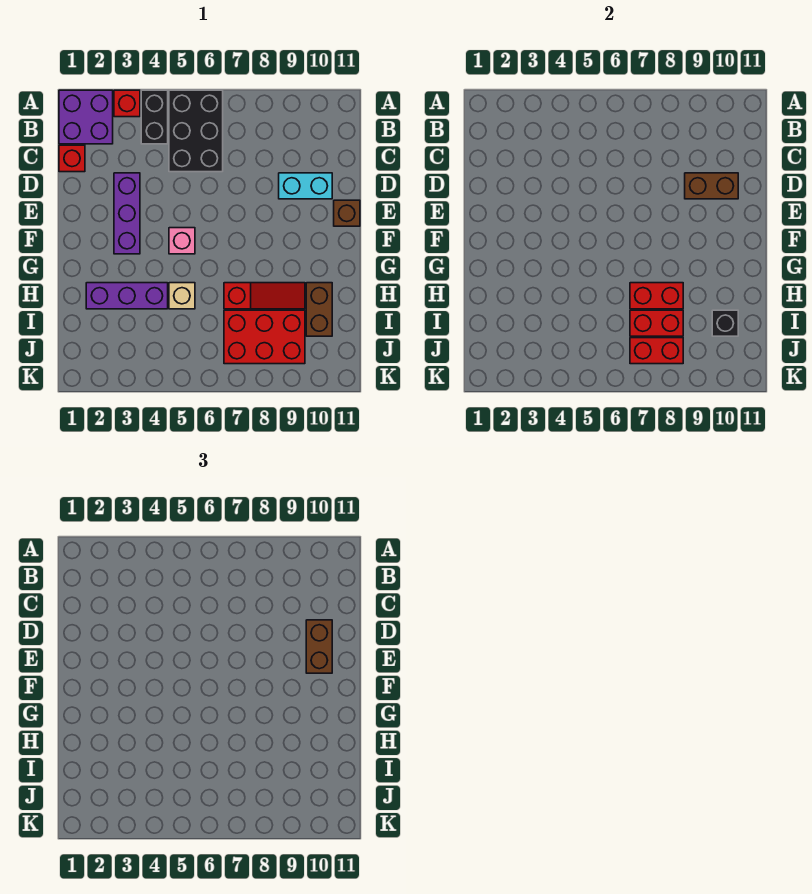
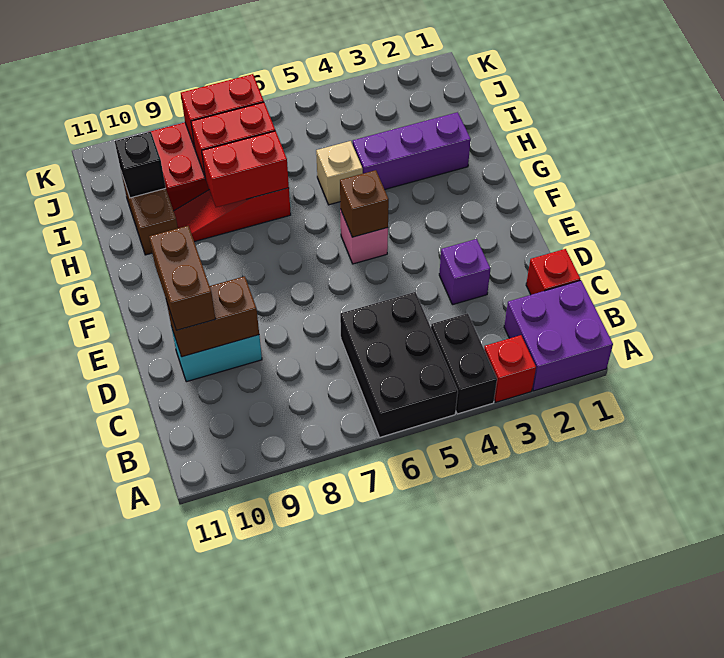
purple brick D3:F3 level 1 -> purple brick D3 level 1
brown brick E11 level 1 -> brown brick F5 level 2

